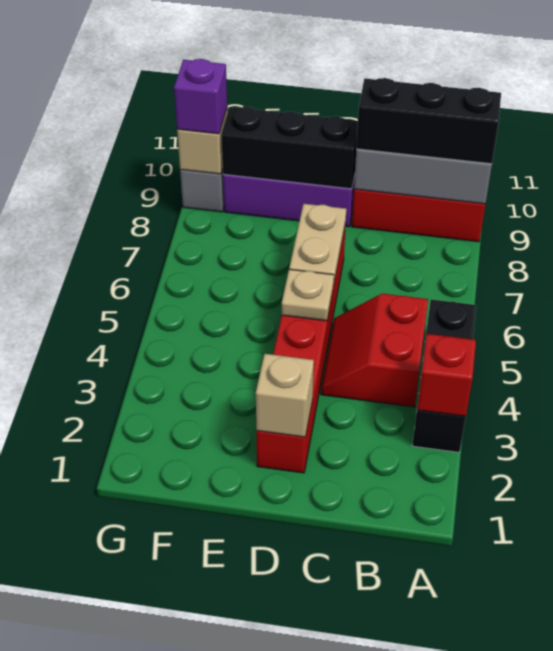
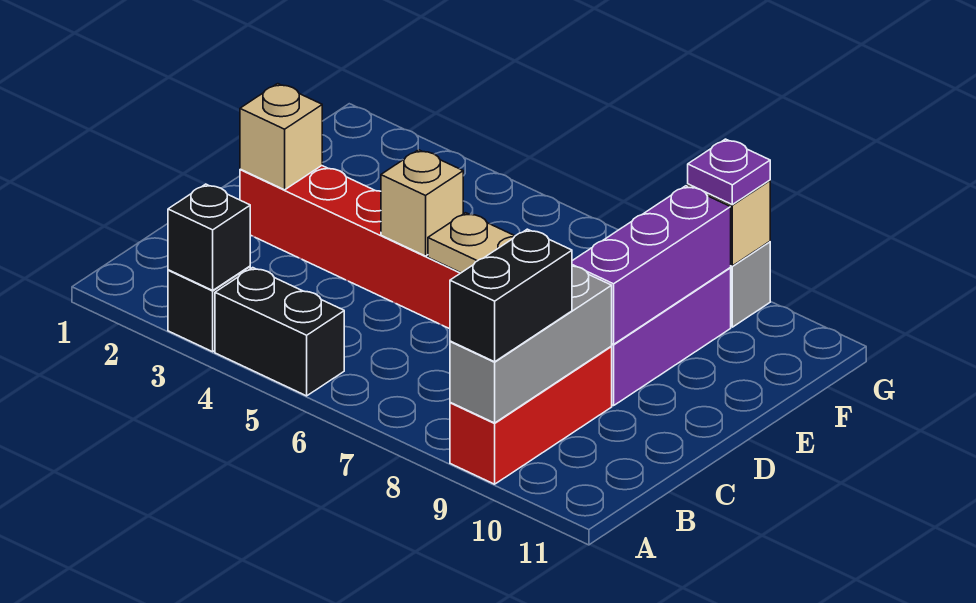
red brick A3 level 2 -> black brick A3 level 2
black brick A9:C9 level 3 -> black brick A9:B9 level 3
red slope B4:C5 level 1 top B -> none
tan plate D5 level 2 -> tan brick D5 level 2
black brick D9:F9 level 2 -> purple brick D9:F9 level 2
purple brick G9 level 3 -> purple plate G9 level 3

